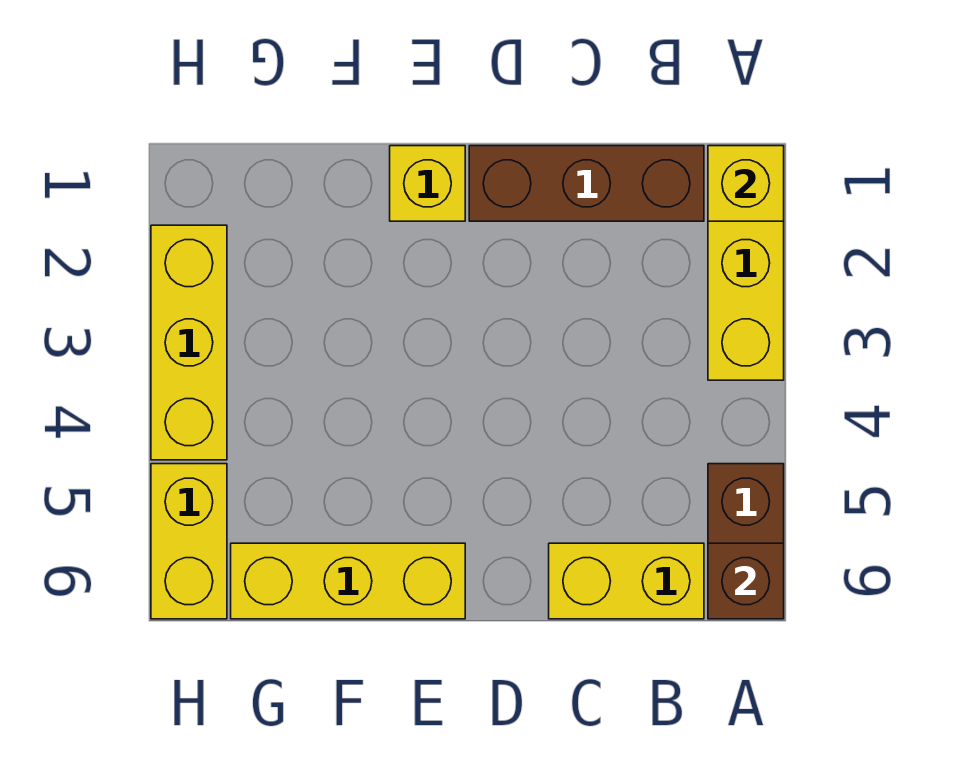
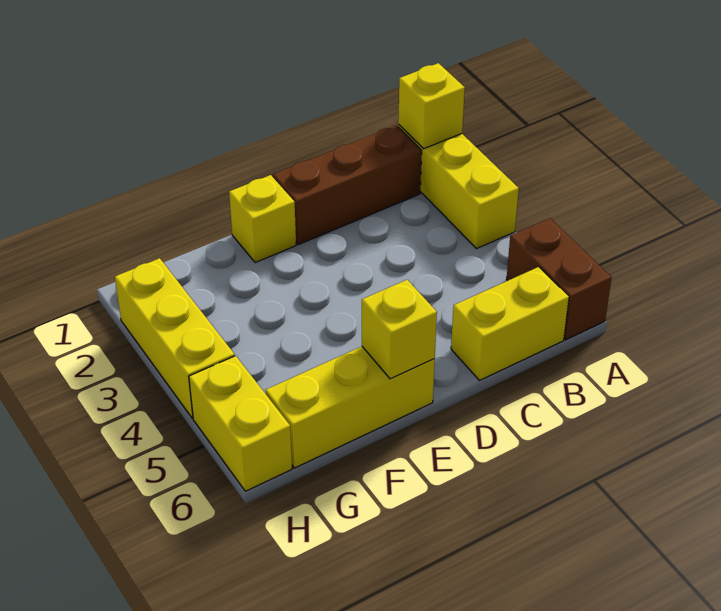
brown brick A6 level 2 -> none
none -> yellow brick E6 level 2

